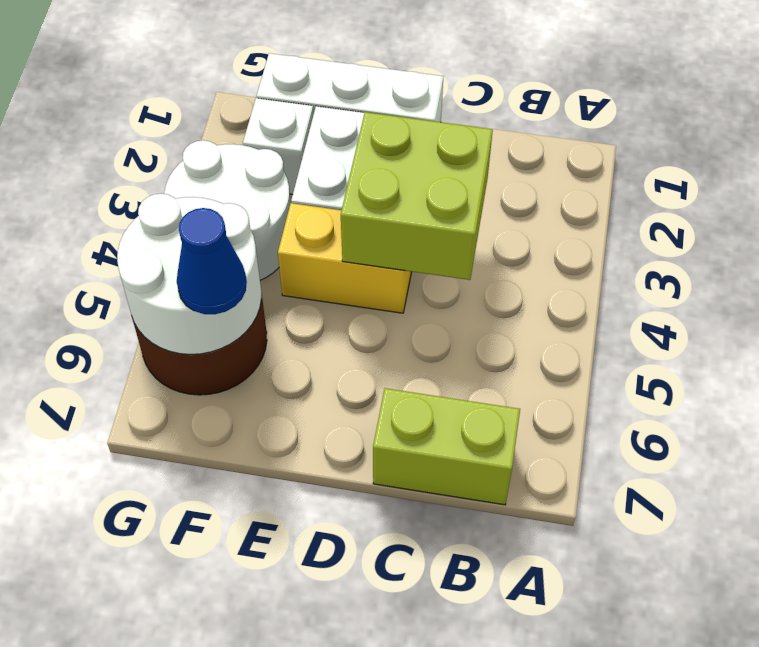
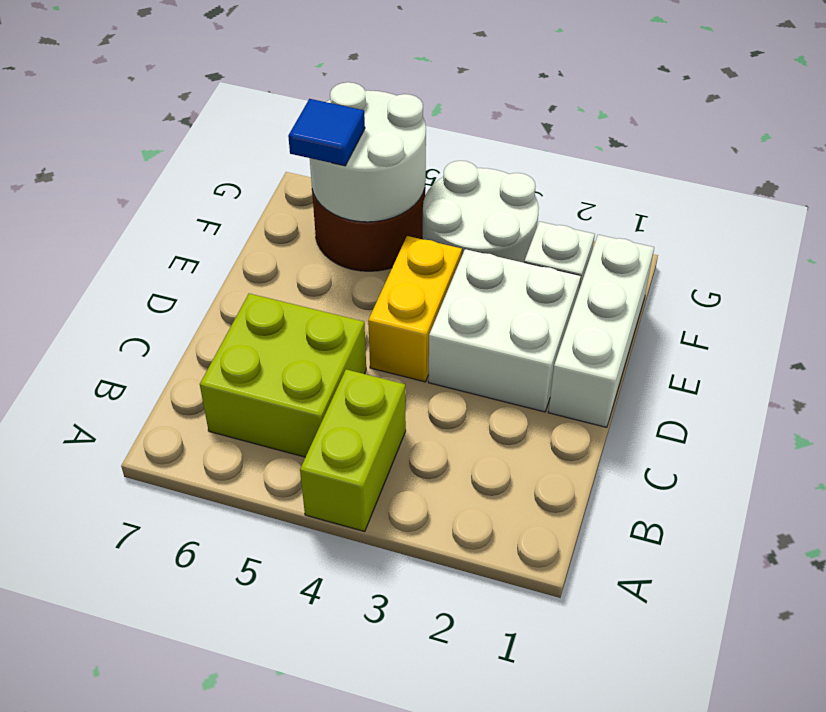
lime brick B7:C7 level 1 -> lime brick A4:B4 level 1
lime brick C3:D4 level 2 -> lime brick B5:C6 level 1
blue cone F6 level 3 -> blue tile F6 level 3

